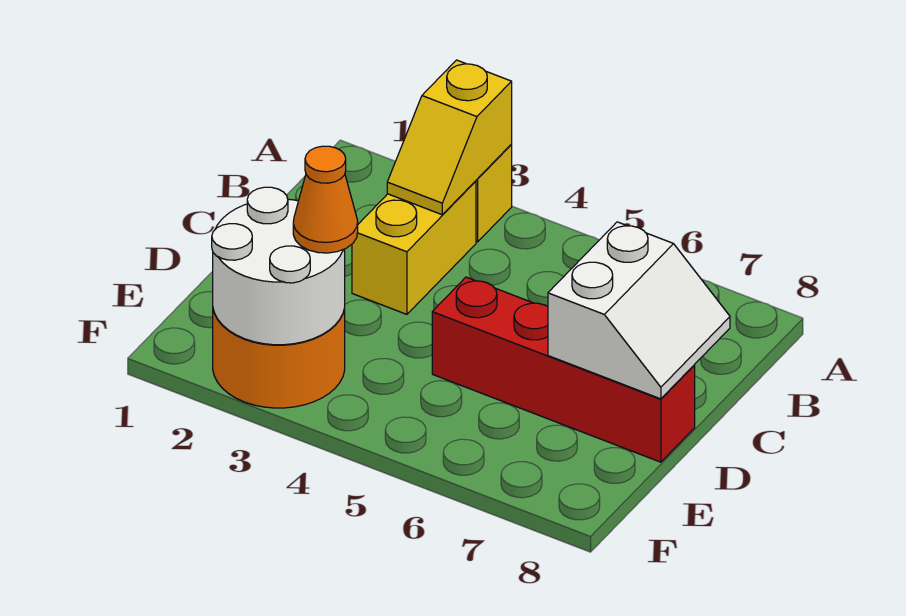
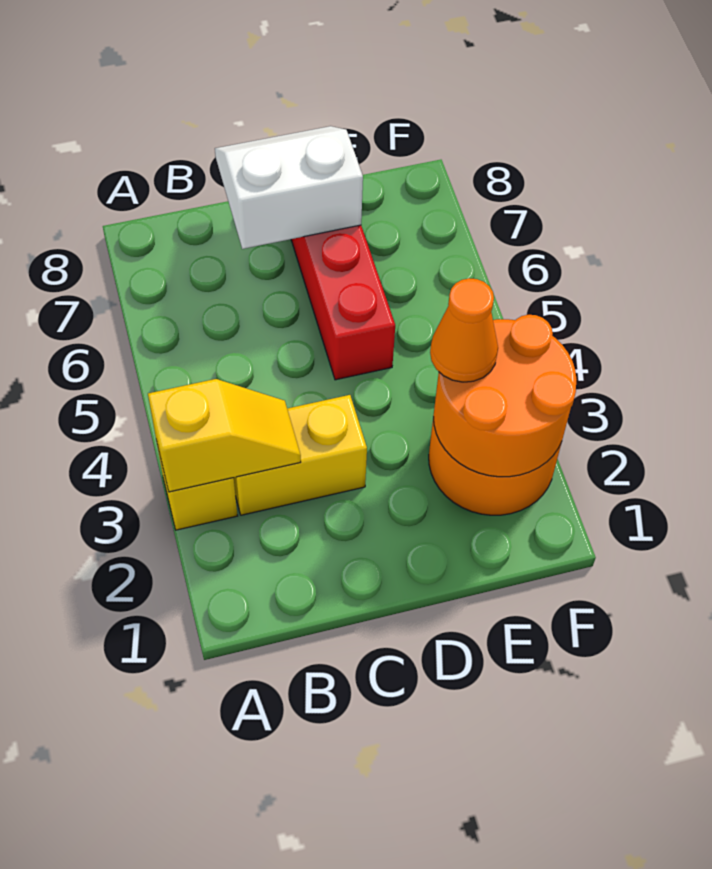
white round brick E2:F3 level 2 -> orange round brick E2:F3 level 2

